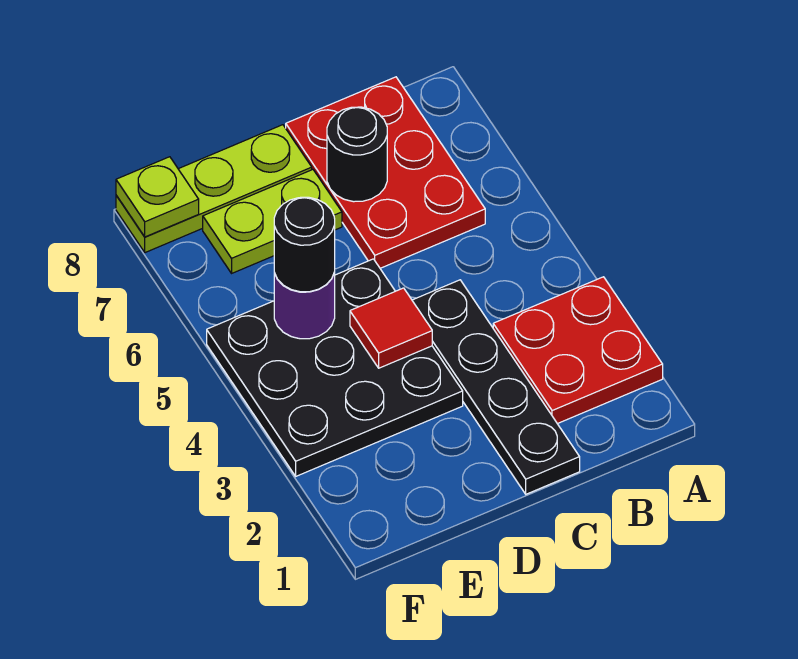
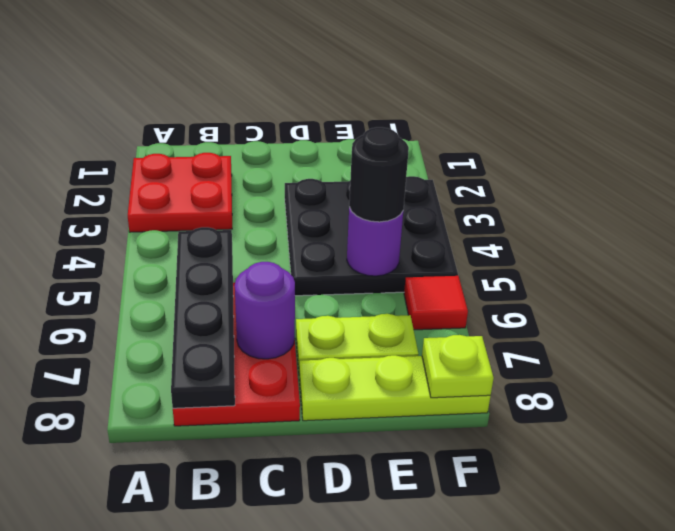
black plate C1:C4 level 1 -> black plate B5:B8 level 2
black round brick C7 level 2 -> purple round brick C7 level 2
red tile D4 level 2 -> red tile F6 level 1

